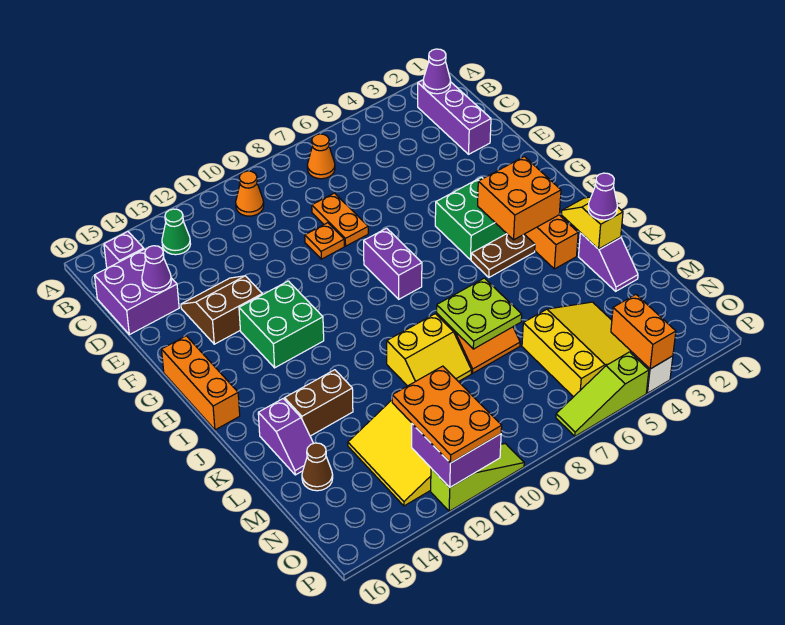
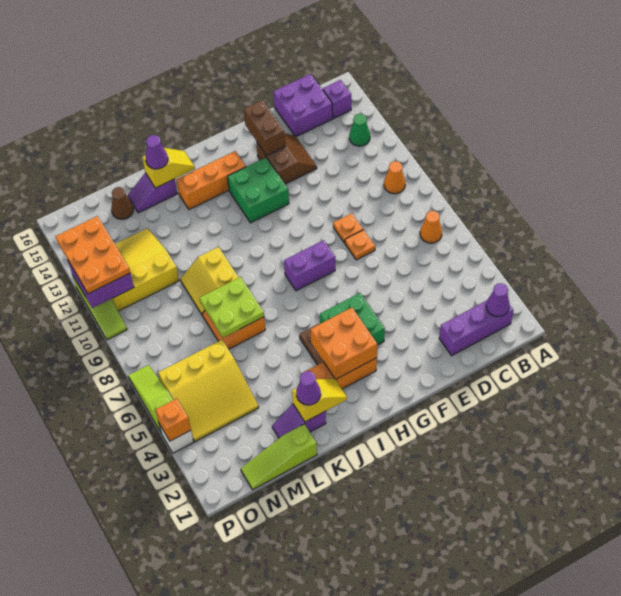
orange plate D8:E8 level 1 -> orange plate E8 level 1
purple cone D15 level 2 -> purple cone K15 level 3
orange brick G16:I16 level 1 -> orange brick H14:J14 level 1
none -> yellow slope J15:K15 level 2 top K
brown brick K13:K14 level 1 -> brown brick F14:F15 level 2
none -> lime slope L1:N1 level 1 top L
orange plate N11:P12 level 3 -> orange plate O11:P13 level 3
orange brick O4:P4 level 2 -> orange brick P4 level 2

